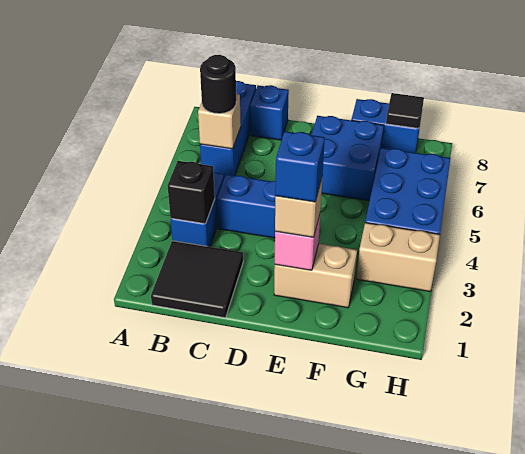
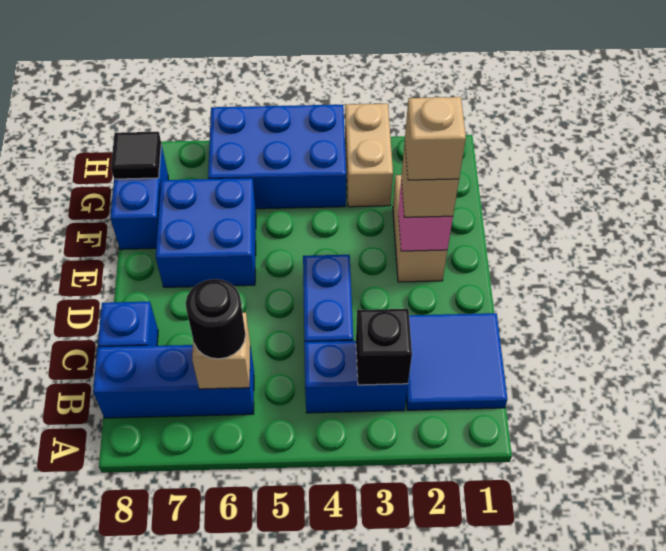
black tile B1:C2 level 1 -> blue tile B1:C2 level 1
blue brick E2 level 4 -> tan brick E2 level 4

